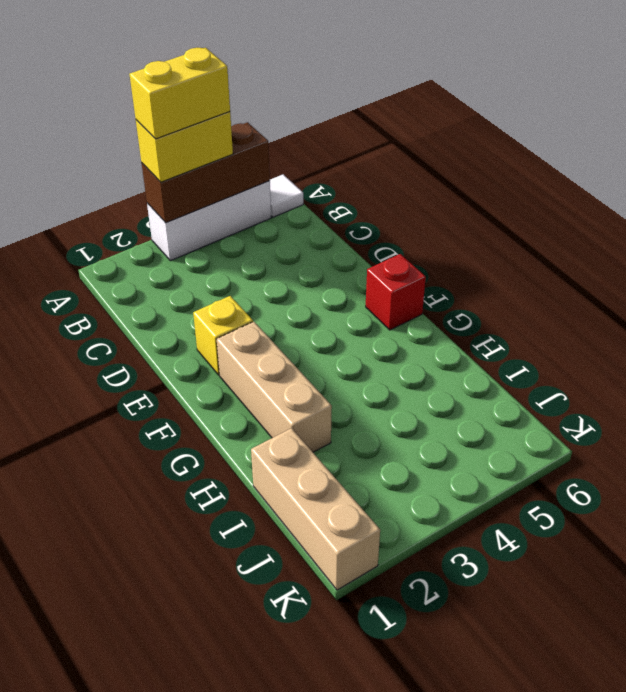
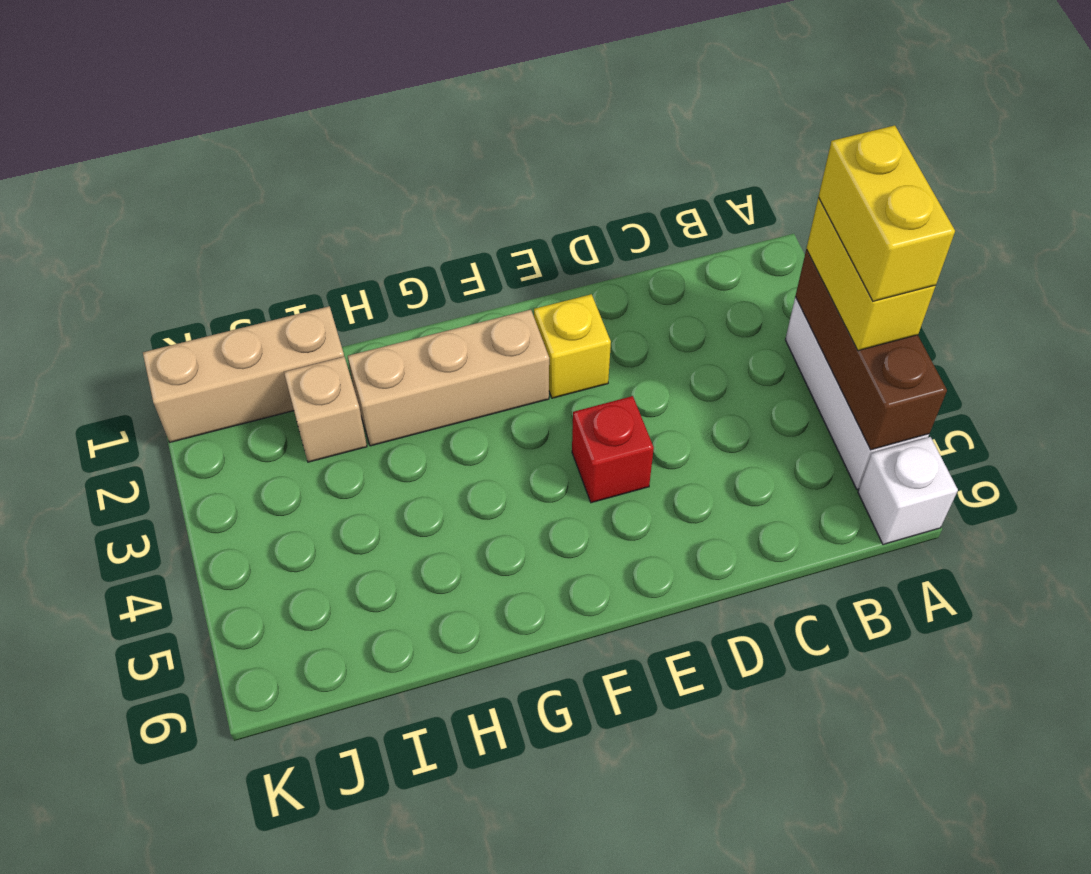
white tile A6 level 1 -> white brick A6 level 1
red brick F6 level 1 -> red brick E4 level 1
none -> tan brick I2 level 1

